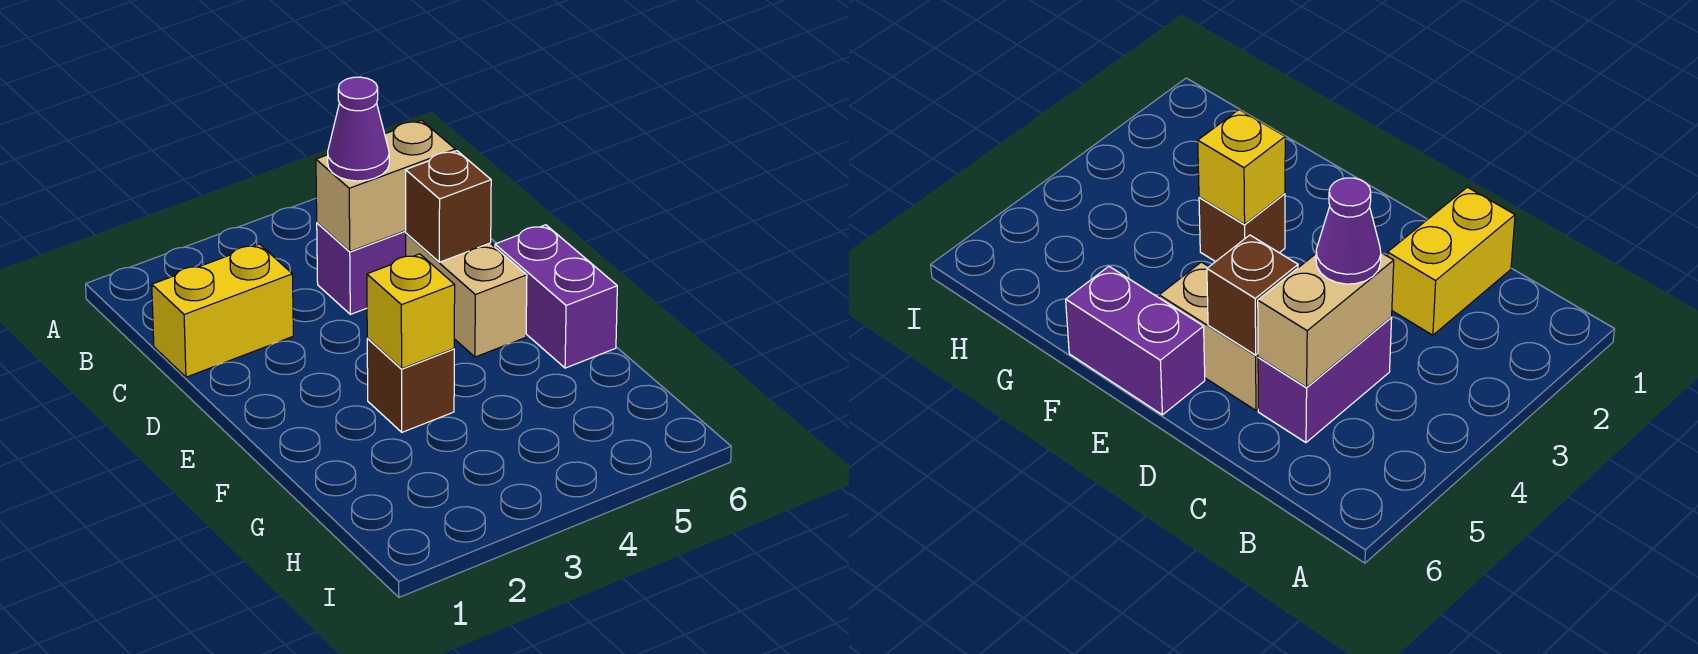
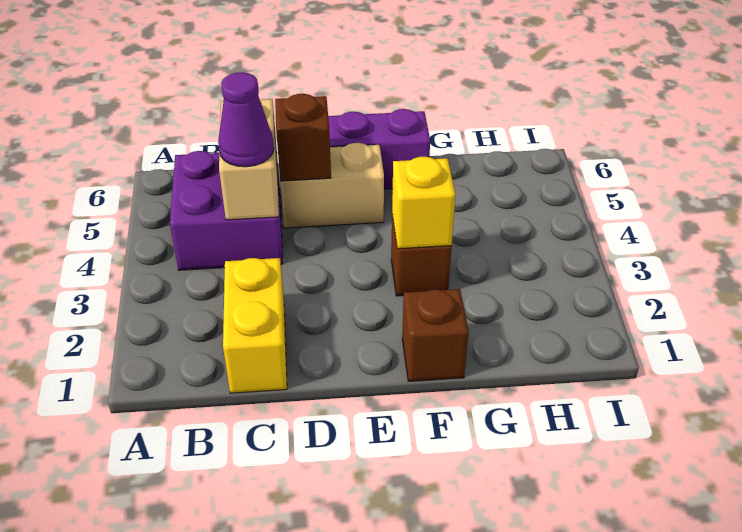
purple brick C4:C5 level 1 -> purple brick B4:C5 level 1
none -> brown brick F1 level 1

